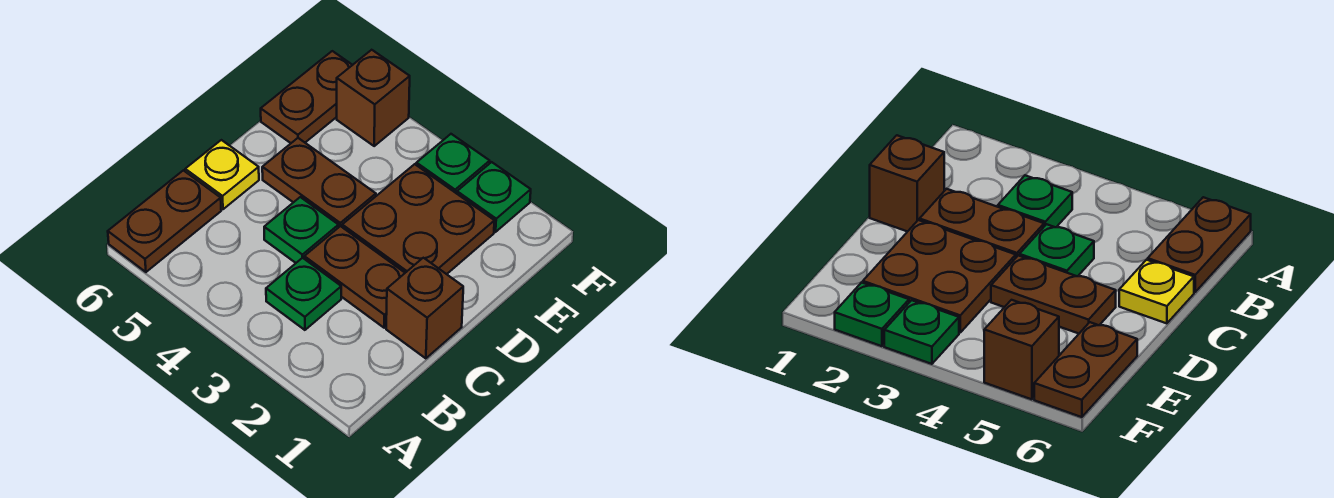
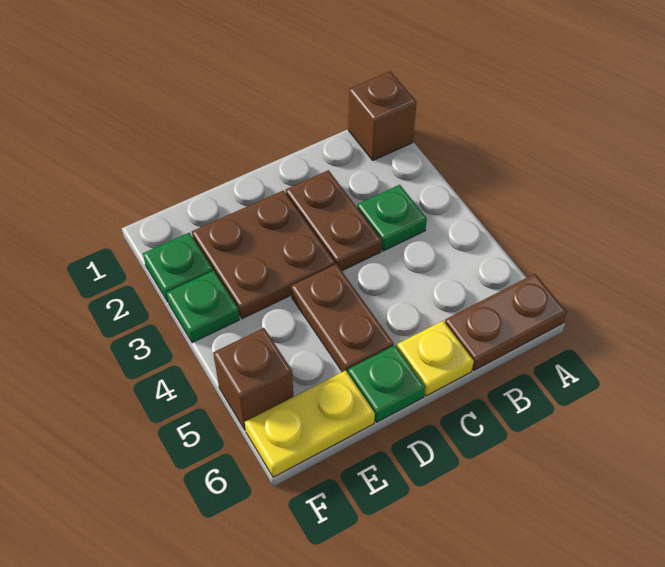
brown brick C1 level 1 -> brown brick A1 level 1
green plate C4 level 1 -> green plate D6 level 1
brown plate E6:F6 level 1 -> yellow plate E6:F6 level 1

